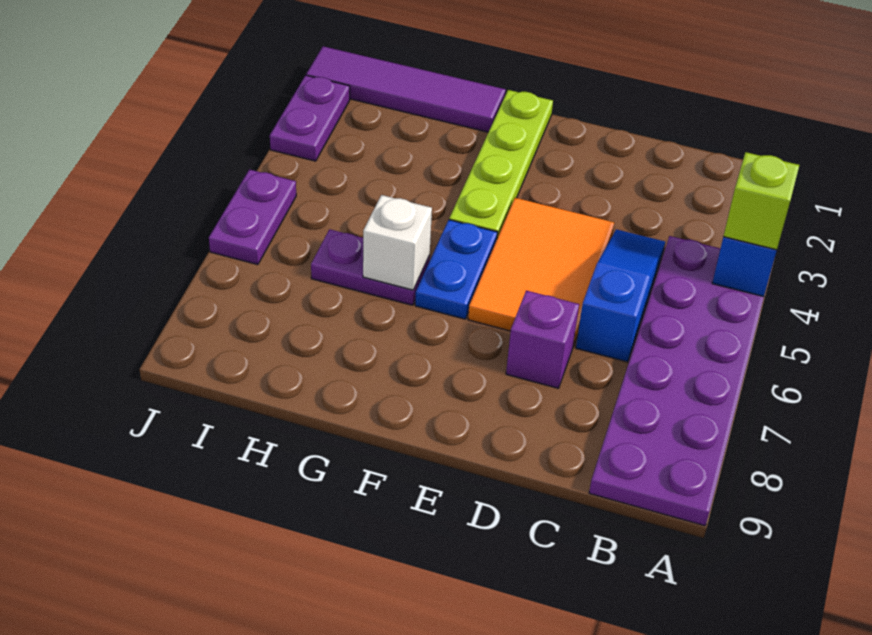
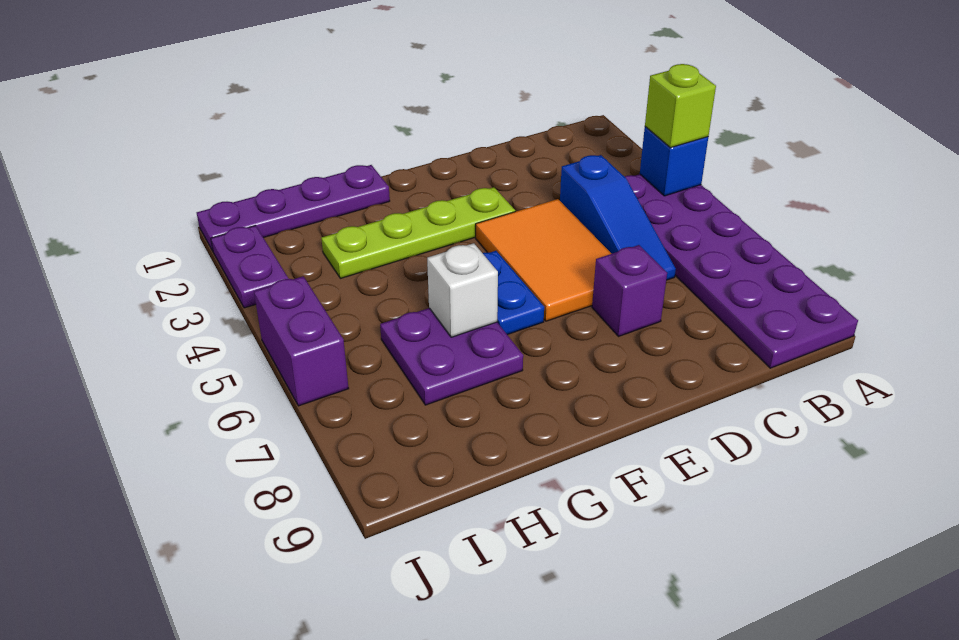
blue slope C4:C6 level 1 top 6 -> blue slope C4:C6 level 1 top 4
lime plate F1:F4 level 1 -> lime plate E3:H3 level 1
purple tile G1:J1 level 1 -> purple plate G1:J1 level 1
purple plate G6:H6 level 1 -> purple plate G6:H7 level 1
purple plate J5:J6 level 1 -> purple brick J5:J6 level 1

